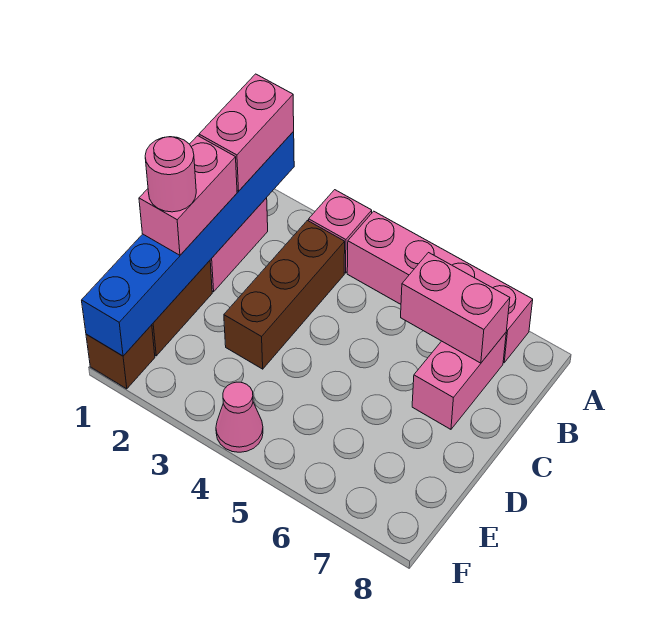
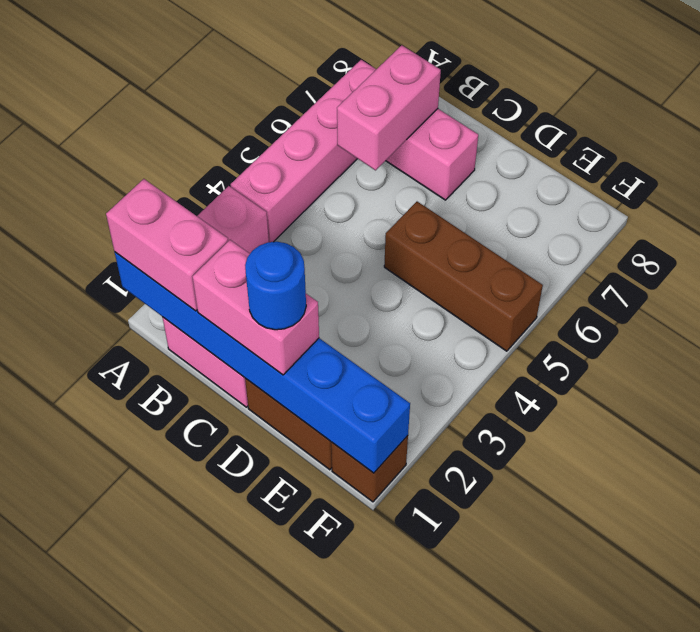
brown brick B3:D3 level 1 -> brown brick D5:F5 level 1
pink round brick D1 level 4 -> blue round brick D1 level 4
pink cone F4 level 1 -> none

